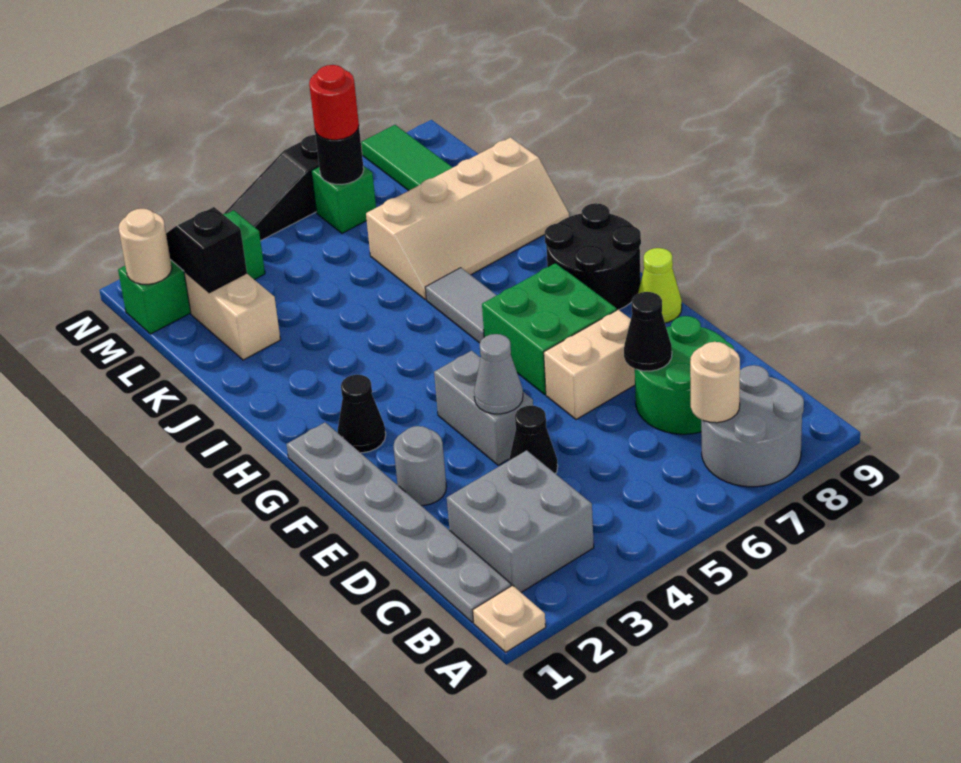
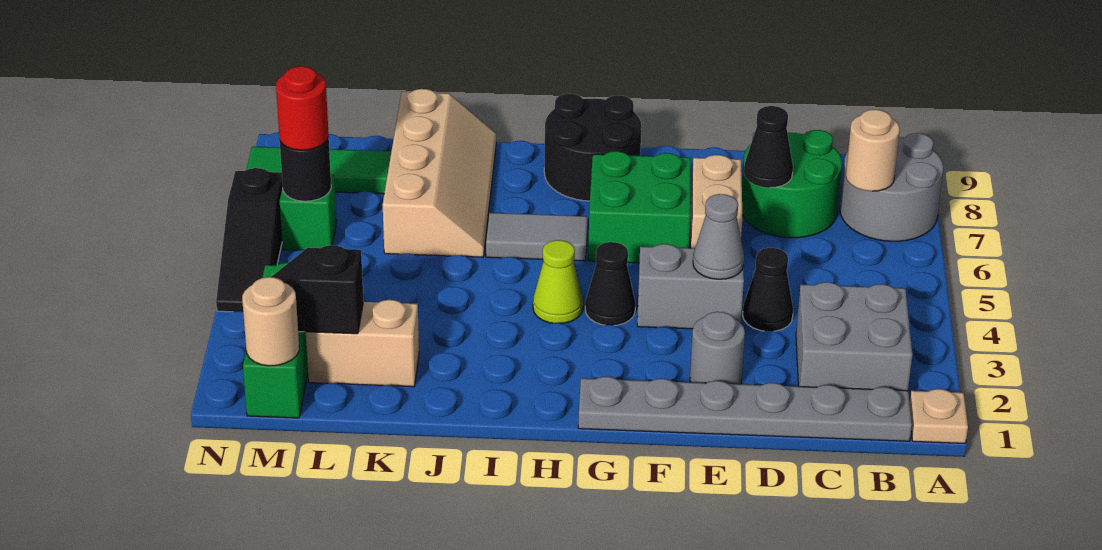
lime cone F9 level 1 -> lime cone H4 level 1
black cone G2 level 1 -> black cone G4 level 1

